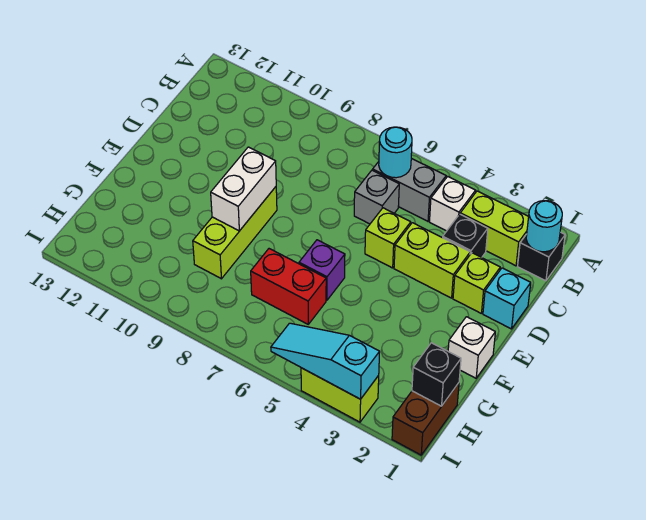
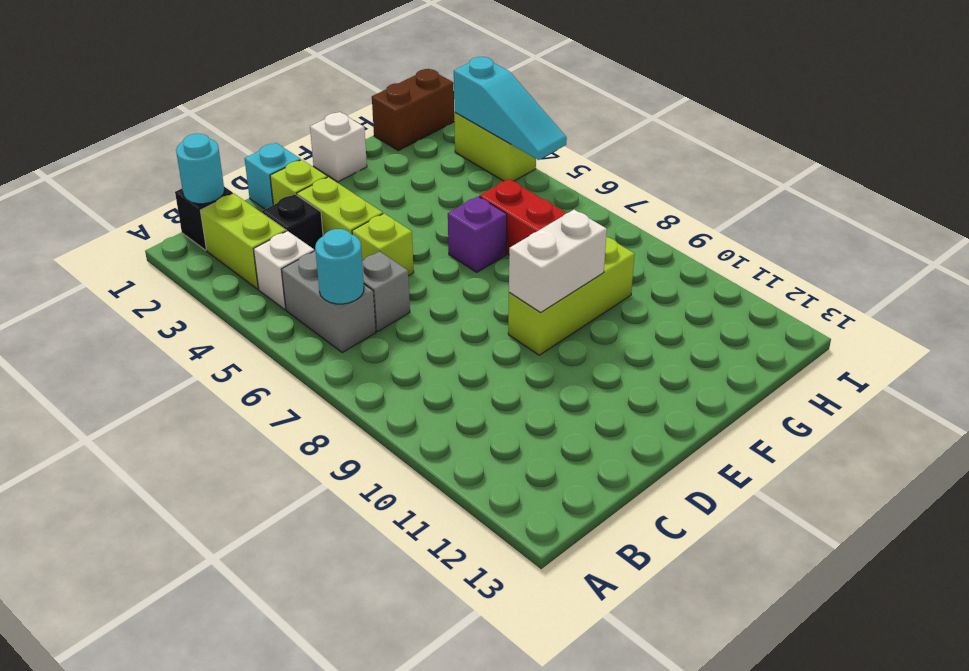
black brick H1 level 2 -> none

